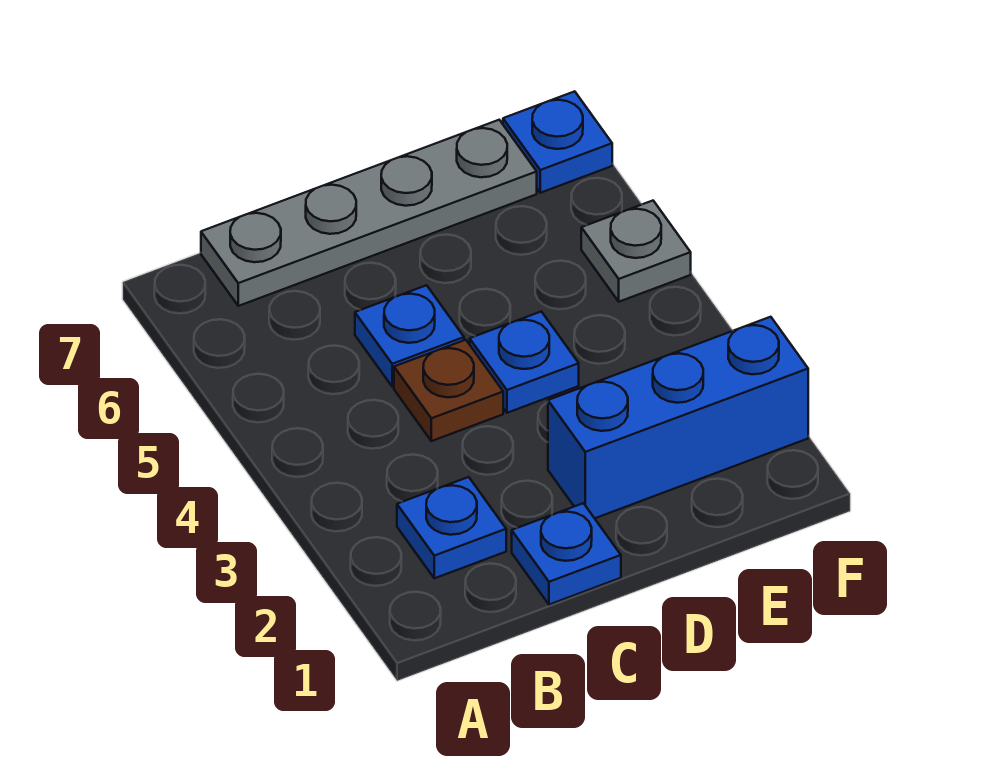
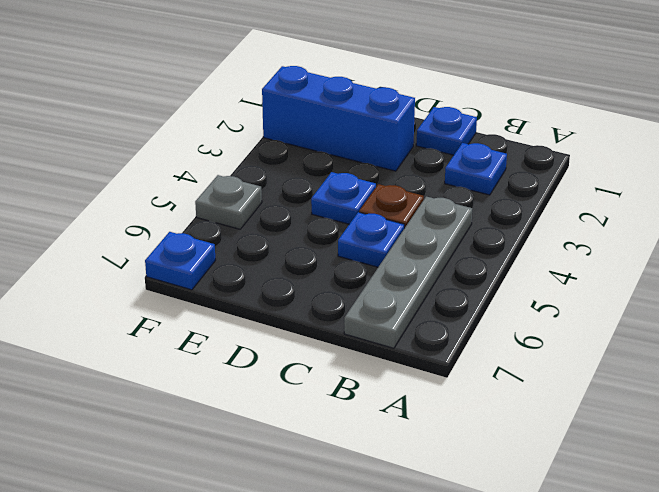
grey plate B7:E7 level 1 -> grey plate B4:B7 level 1

